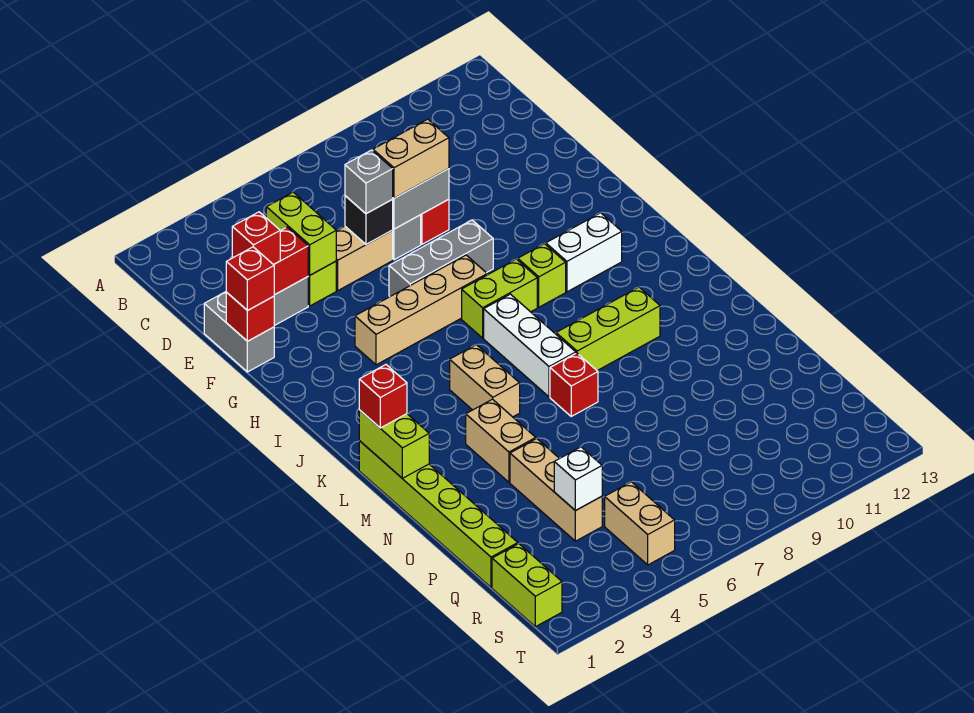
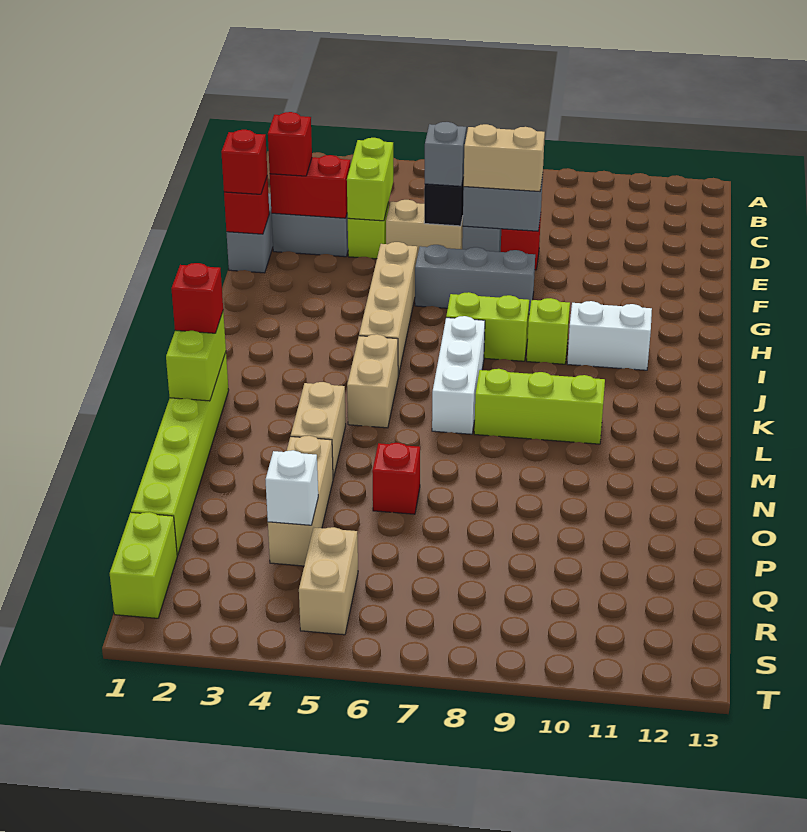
tan brick H4:H7 level 1 -> tan brick G5:J5 level 1
red brick M7 level 1 -> red brick O6 level 1

